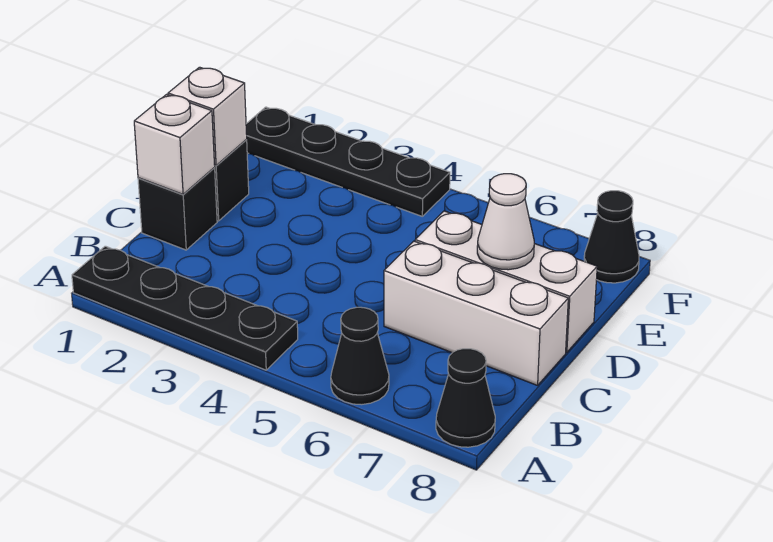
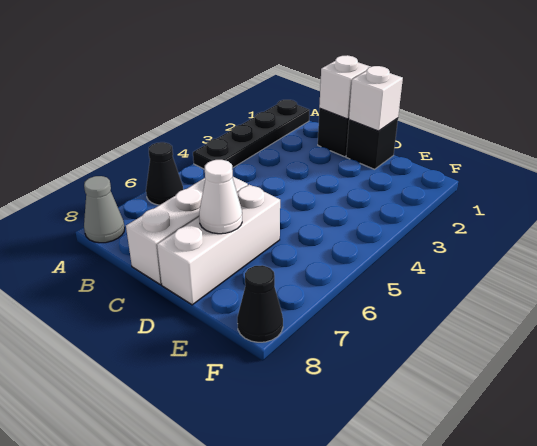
black cone A8 level 1 -> grey cone A8 level 1
black plate F1:F4 level 1 -> none

